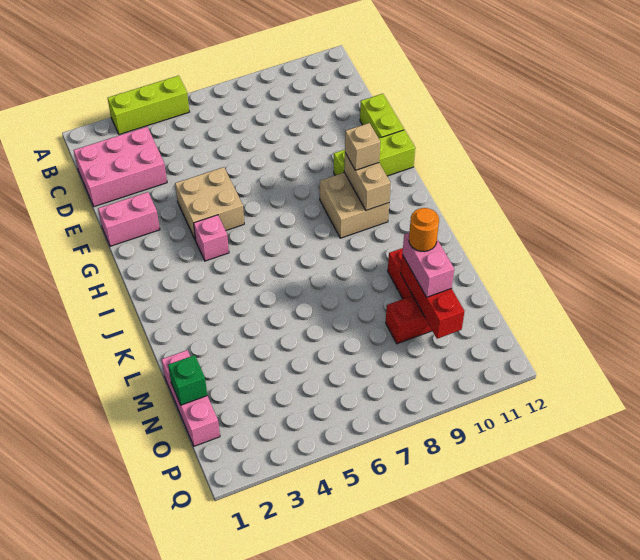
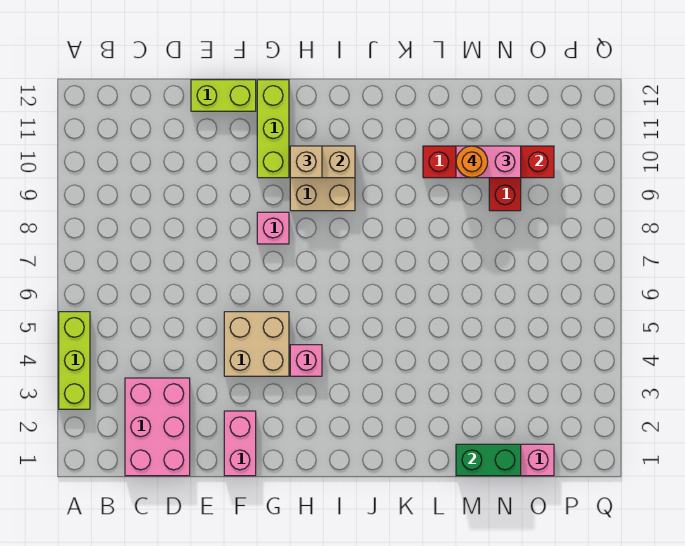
none -> pink brick G8 level 1
green brick N1 level 2 -> green brick M1:N1 level 2

